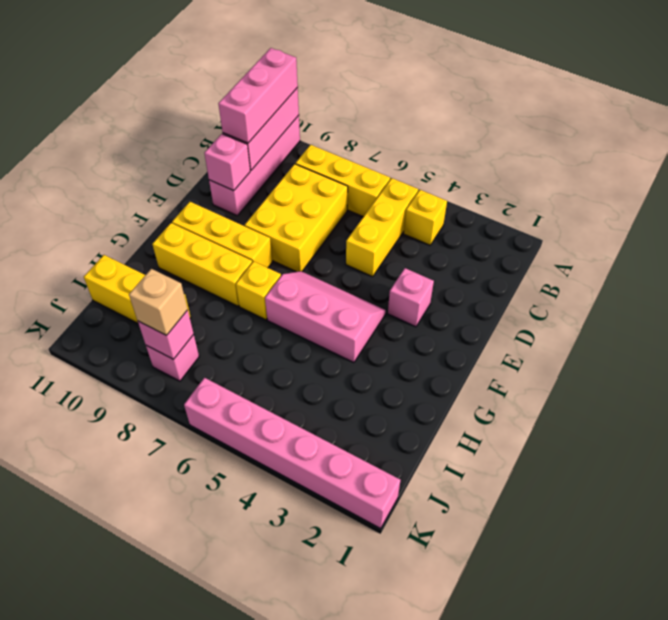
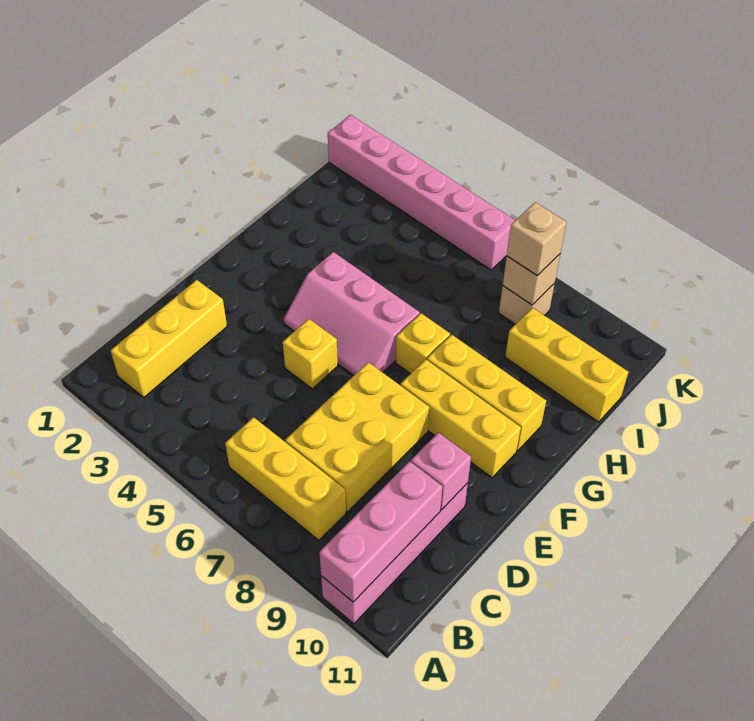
pink brick A10:C10 level 3 -> none
yellow brick B4 level 1 -> yellow brick E5 level 1
yellow brick B5:D5 level 1 -> yellow brick B2:D2 level 1
pink brick E3 level 1 -> none
pink brick J8 level 1 -> tan brick J8 level 1
pink brick J8 level 2 -> tan brick J8 level 2

